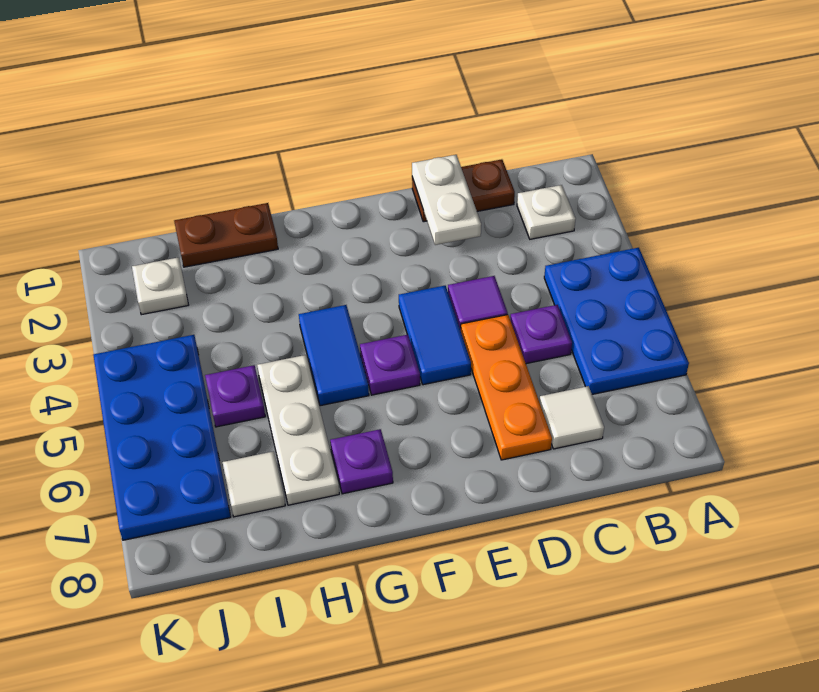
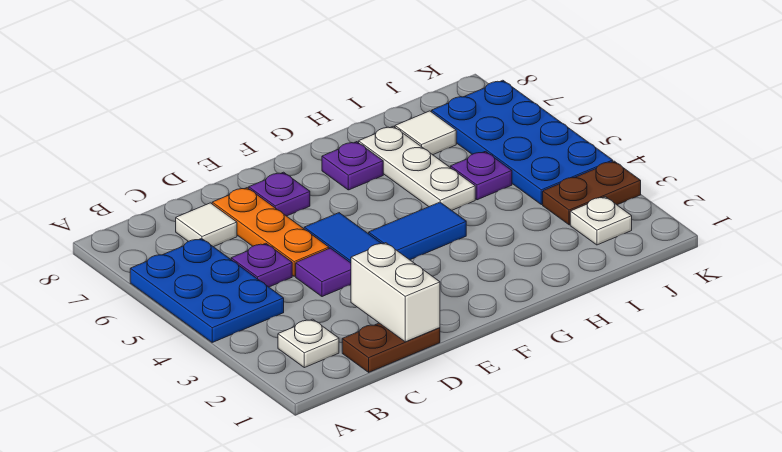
white plate D1:D2 level 2 -> white brick D1:D2 level 2
purple plate F5 level 1 -> purple plate E7 level 1
blue tile G4:G5 level 1 -> blue tile F4:G4 level 1
brown plate H1:I1 level 1 -> brown plate J3:K3 level 1

